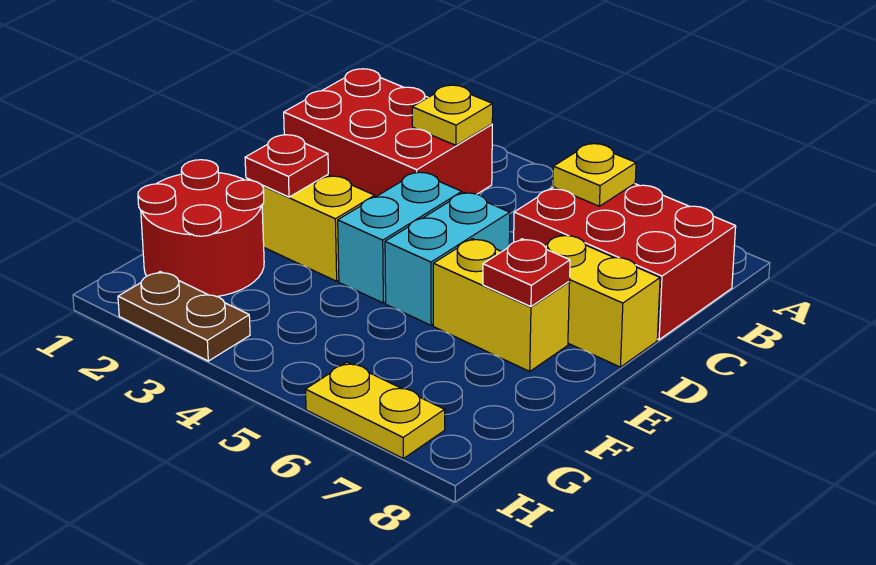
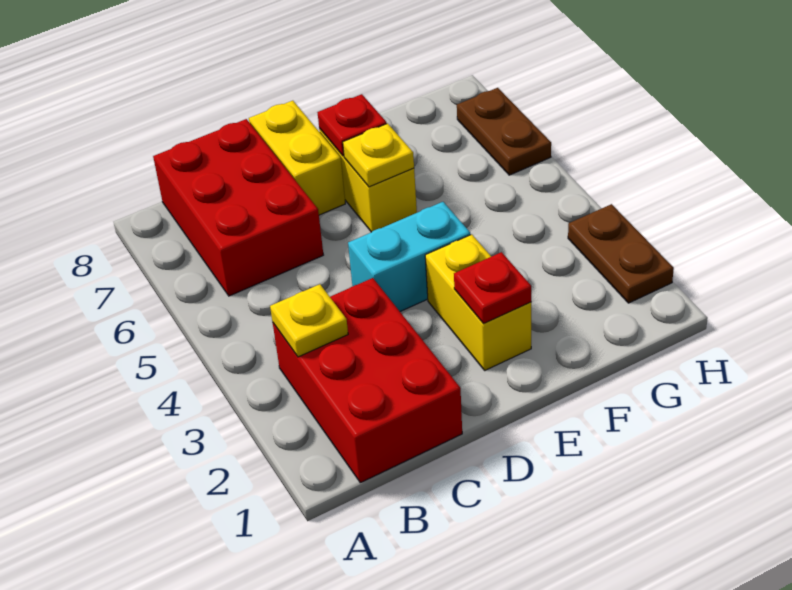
yellow plate B6 level 2 -> yellow plate E6 level 2
cyan brick D5:E5 level 1 -> none
red round brick F1:G2 level 1 -> none
yellow plate H6:H7 level 1 -> brown plate H6:H7 level 1

